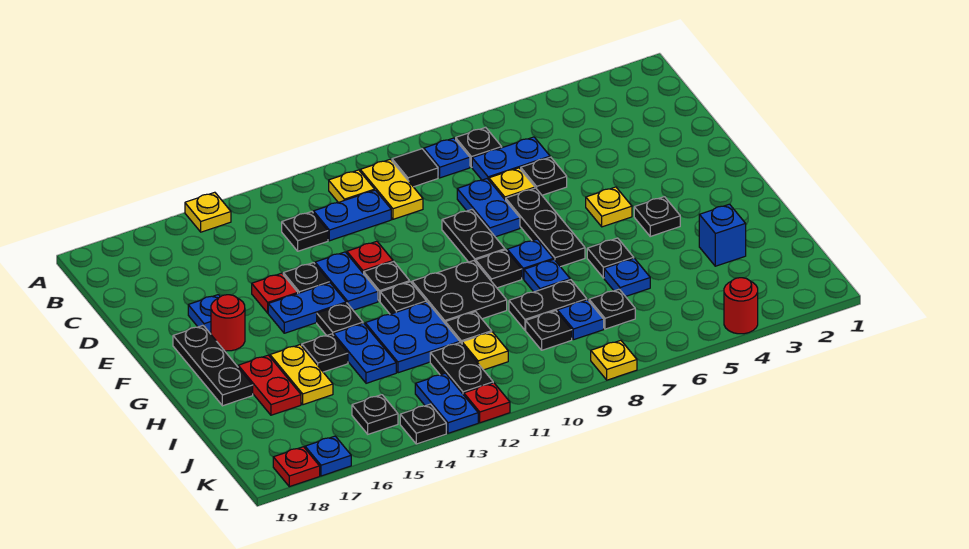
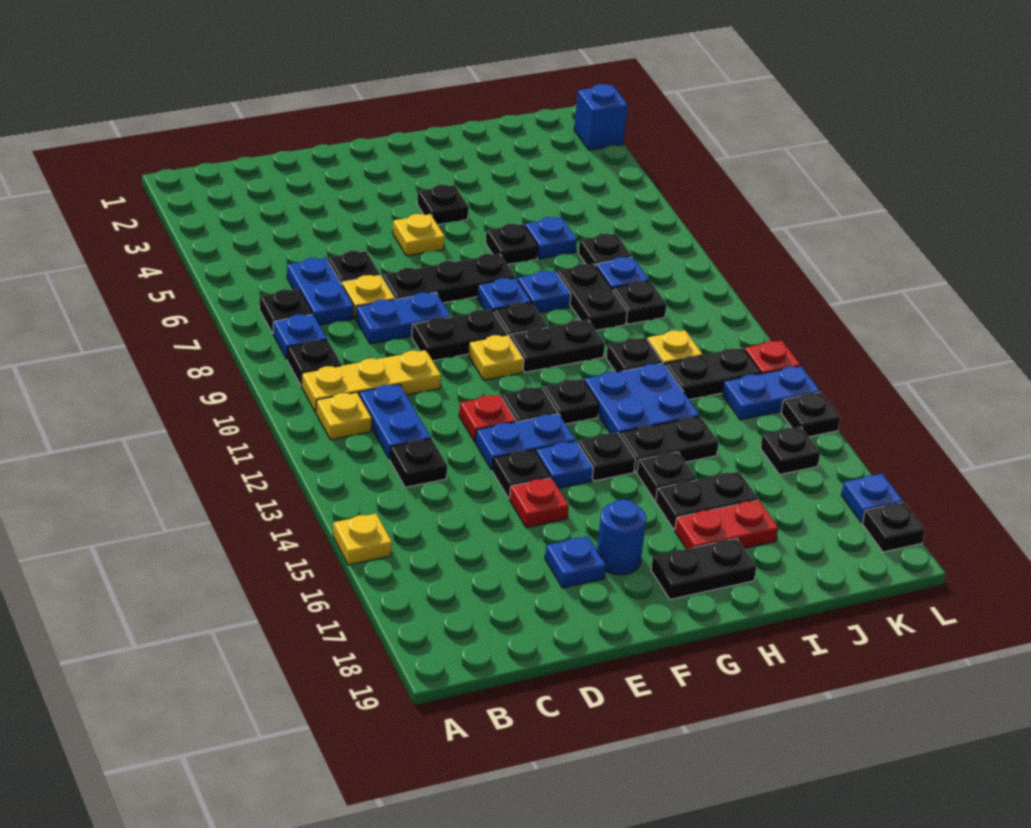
black tile B9 level 1 -> black plate B9 level 1
yellow plate B10:C10 level 1 -> yellow plate B10:D10 level 1
blue plate F14:F15 level 1 -> blue plate F14 level 1
red round brick F17 level 1 -> blue round brick F17 level 1
black plate F18:H18 level 1 -> black plate G18:H18 level 1
black plate G10:H11 level 1 -> black plate G10:H10 level 1
blue plate H14:I14 level 1 -> black plate H14:I14 level 1
yellow plate H16:I16 level 1 -> black plate H16:I16 level 1
blue brick I3 level 1 -> blue brick L2 level 1
red round brick L4 level 1 -> none
yellow plate L8 level 1 -> yellow plate F10 level 1
red plate L18 level 1 -> black plate L18 level 1

